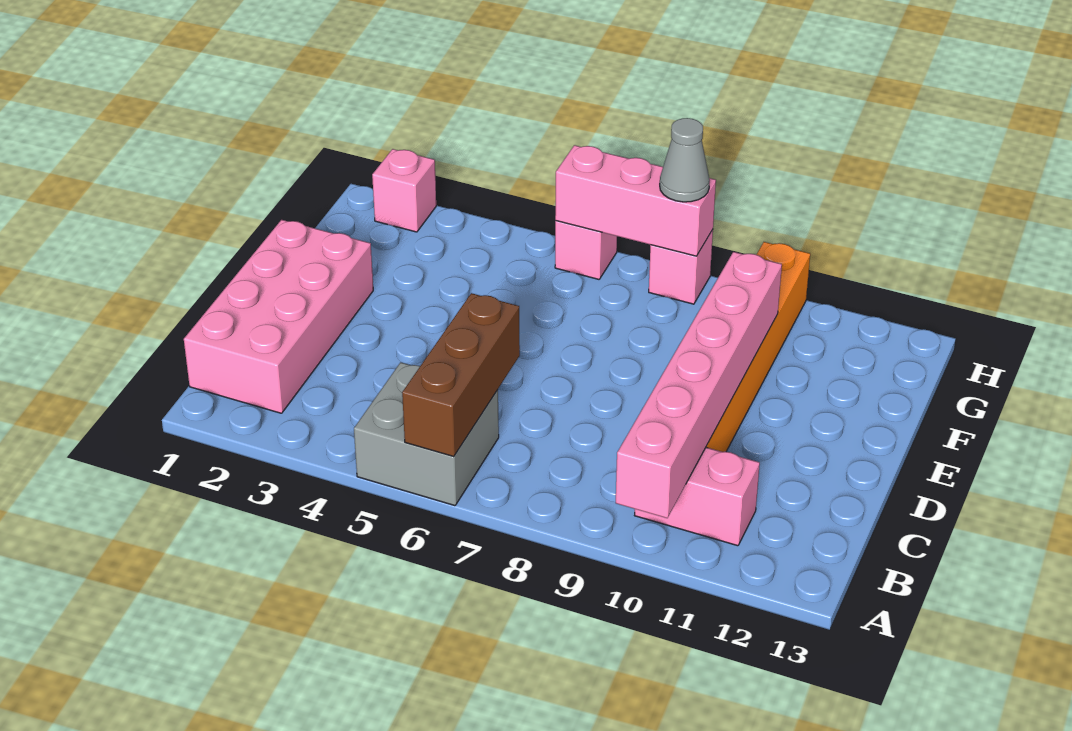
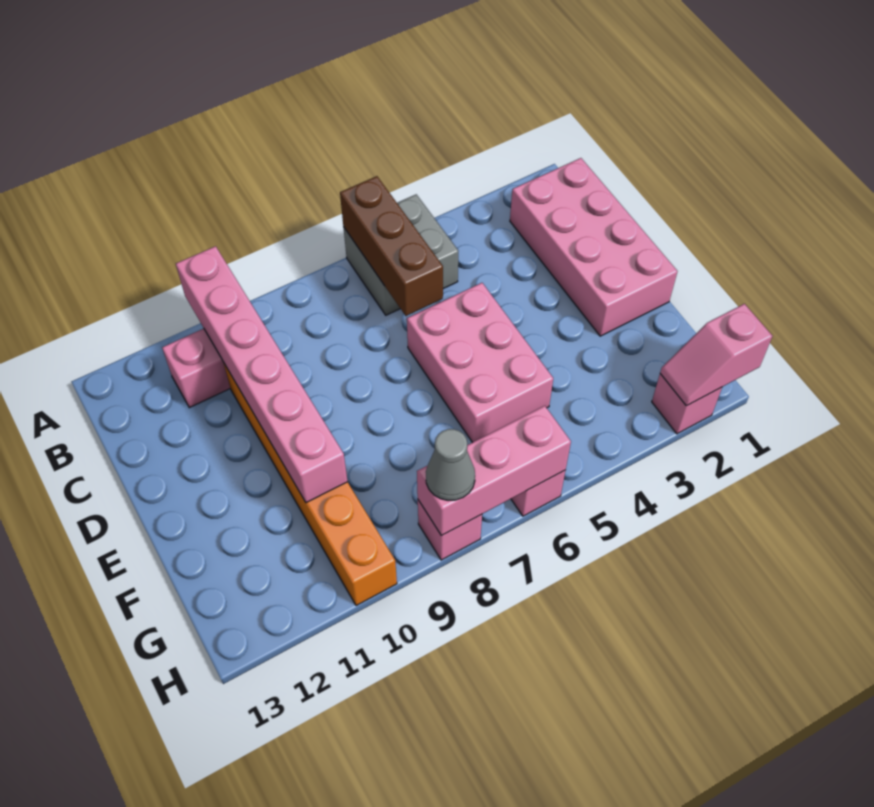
none -> pink brick D5:F6 level 1
none -> pink slope H1:H2 level 2 top 1

